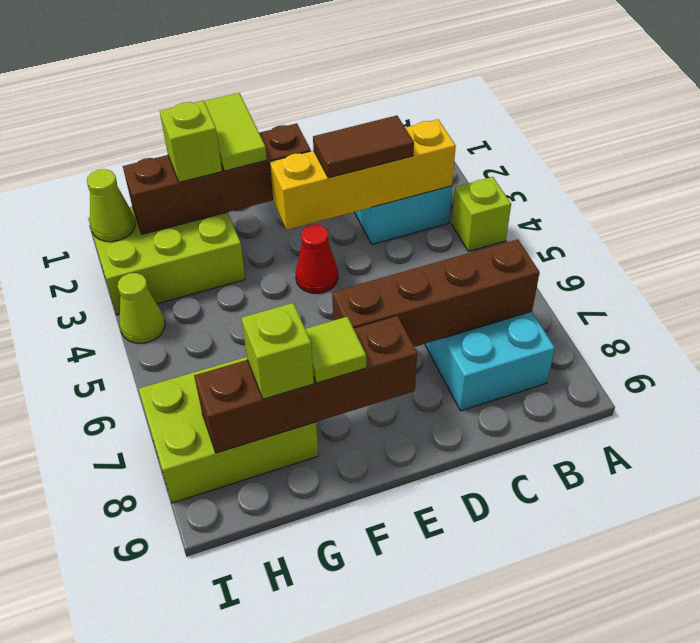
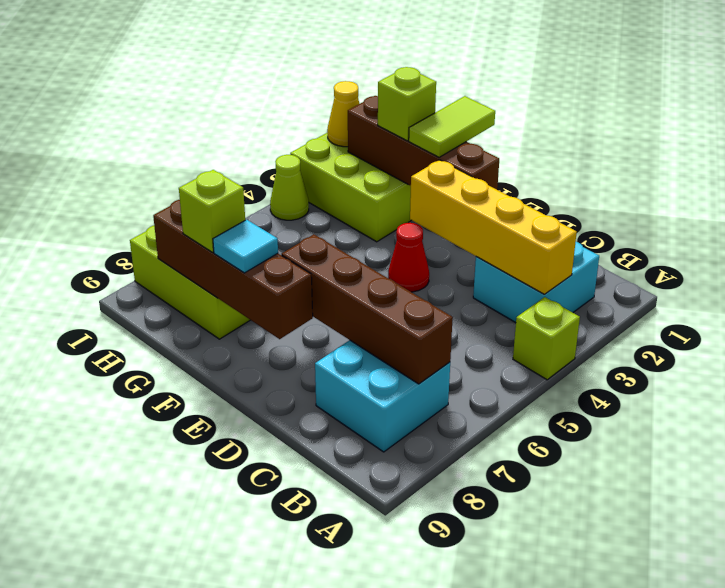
brown tile C3:D3 level 3 -> none
lime tile F8 level 3 -> cyan tile F8 level 3
lime cone I2 level 2 -> yellow cone I2 level 2

